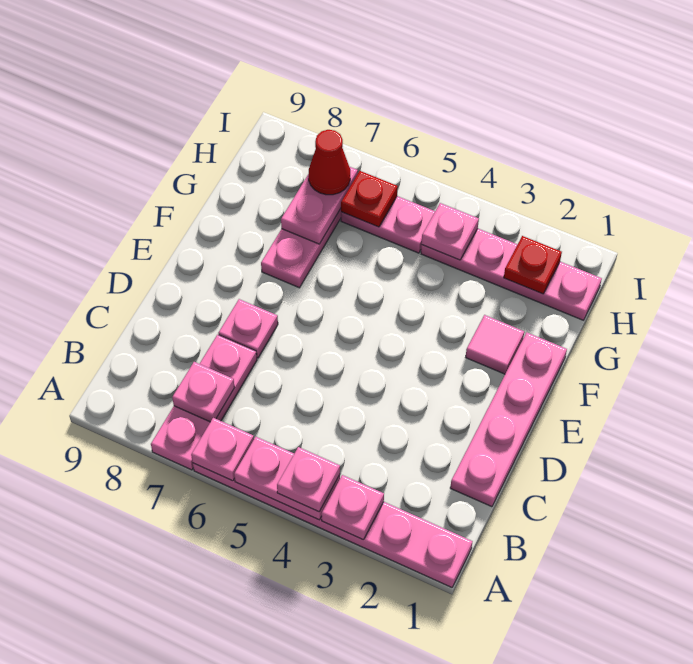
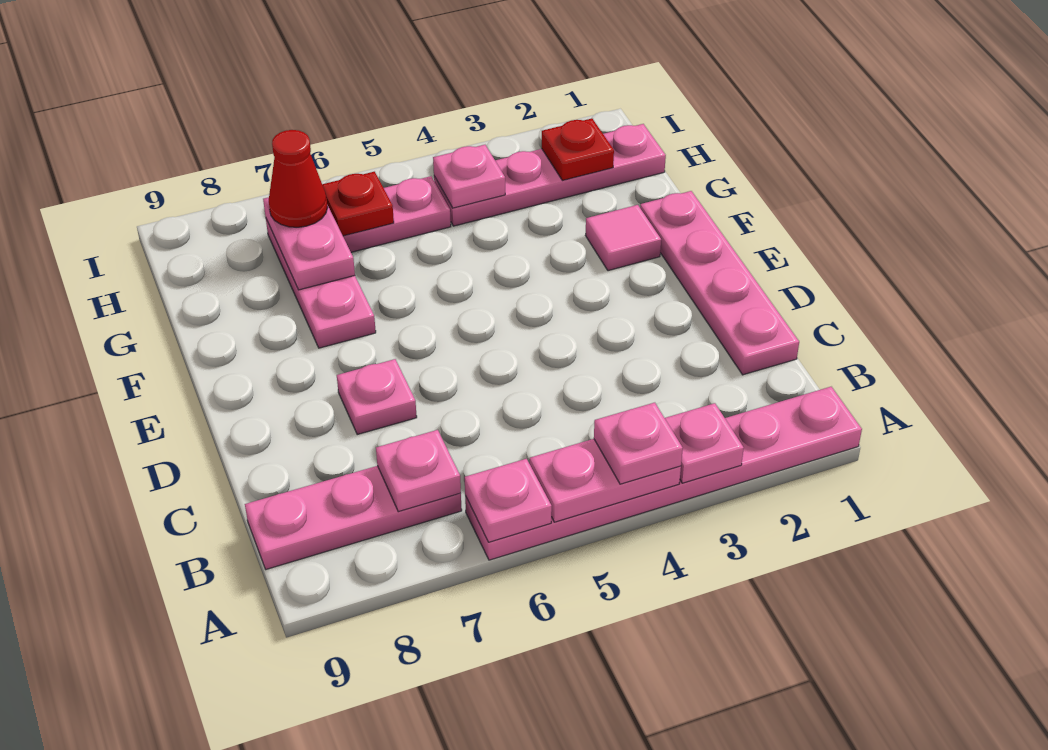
pink plate A7:C7 level 1 -> pink plate B7:B9 level 1

